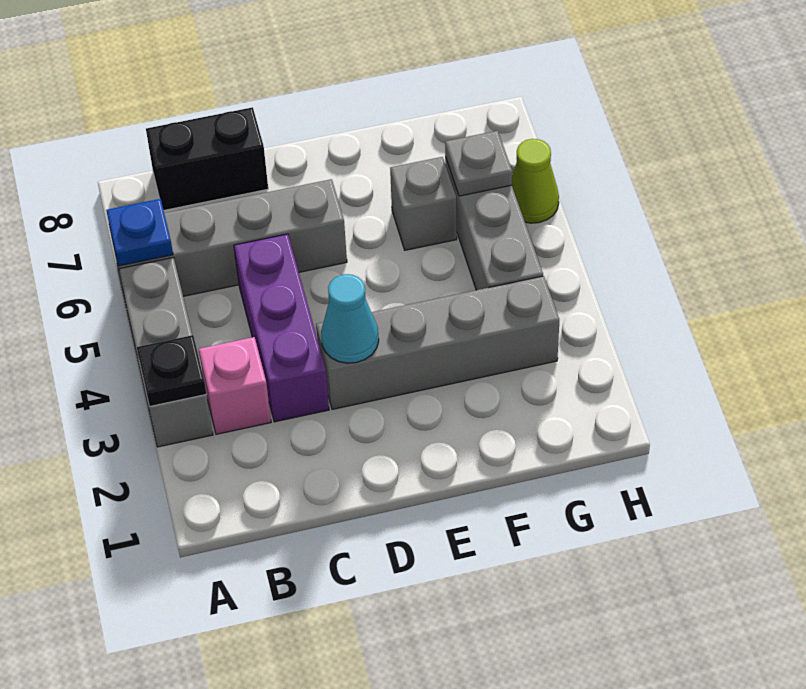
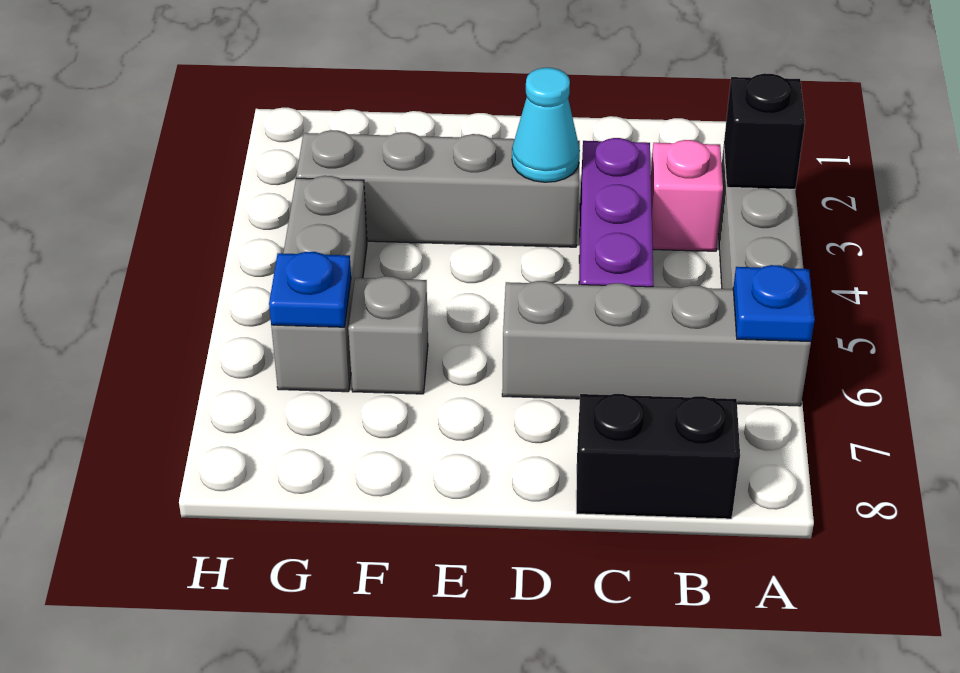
black plate A3 level 2 -> black brick A3 level 2
grey plate G6 level 2 -> blue plate G6 level 2
lime cone H6 level 1 -> none

